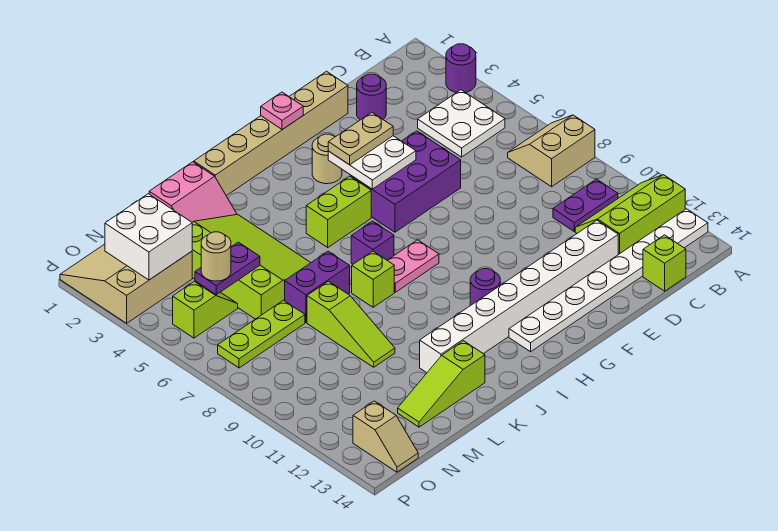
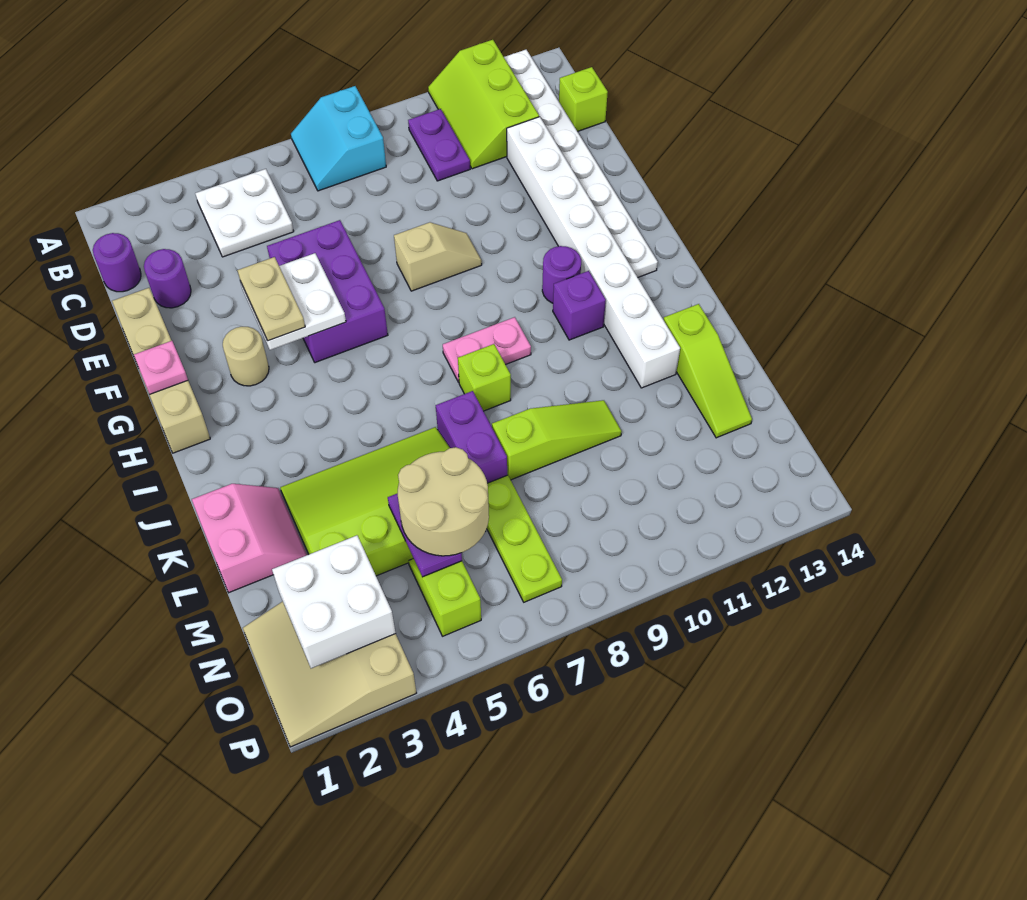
purple round brick A3 level 1 -> purple round brick C1 level 1
tan slope A7:B8 level 1 top 8 -> cyan slope A7:B8 level 1 top 8
tan brick E1:J1 level 1 -> tan brick E1:H1 level 1
lime brick H5:I5 level 1 -> none
pink plate H8:I8 level 1 -> pink plate I8:I9 level 1
purple brick I7 level 1 -> purple brick I11 level 1
tan round brick N5 level 3 -> tan round brick M5:N6 level 3
tan slope O13:O14 level 1 top 13 -> tan slope F8:F9 level 1 top 8

